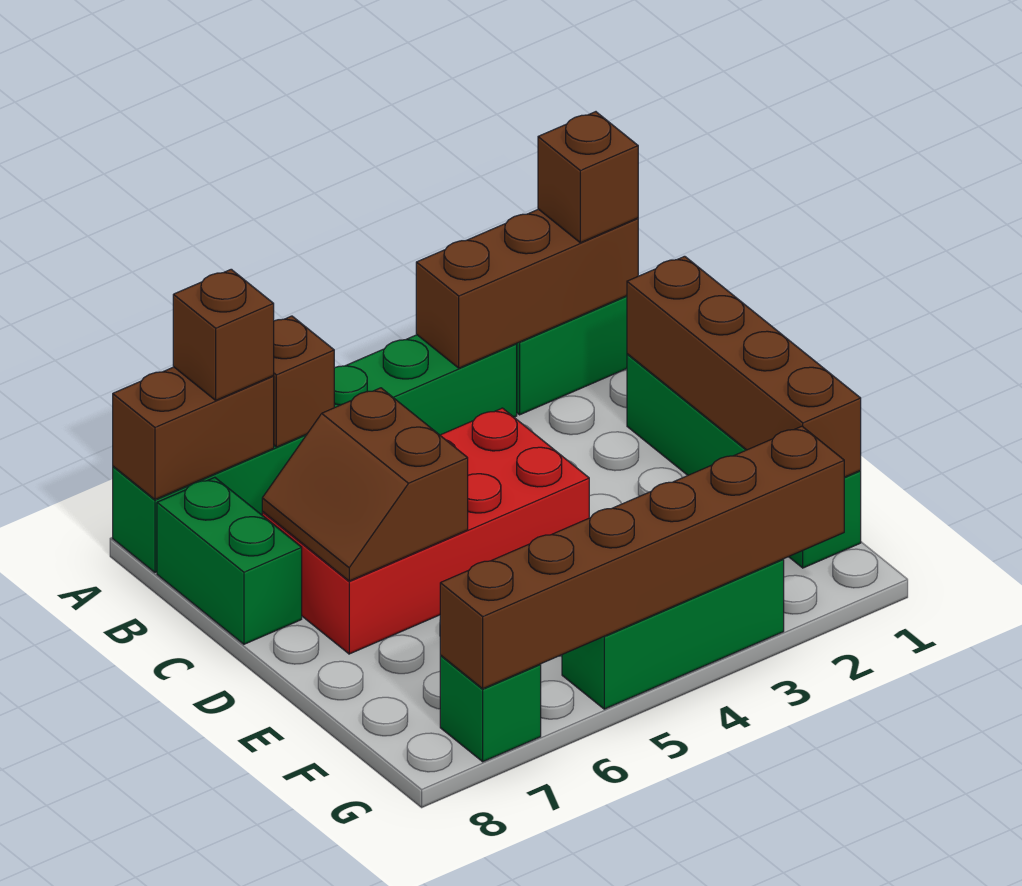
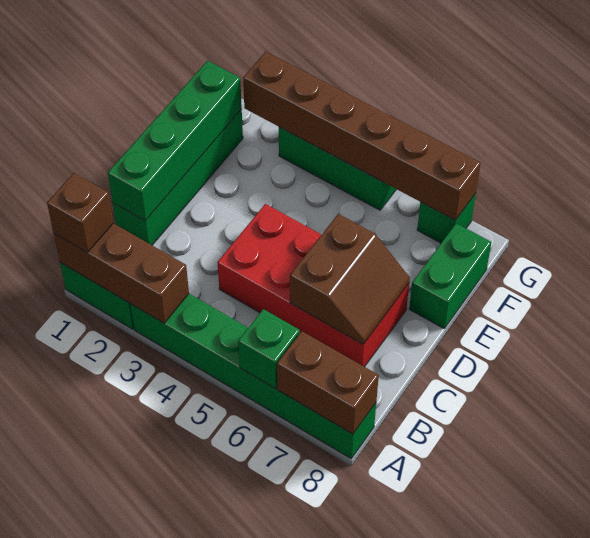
brown brick A6 level 2 -> green brick A6 level 2
brown brick A7 level 3 -> none
green brick B8:C8 level 1 -> green brick E8:F8 level 1
brown brick C1:F1 level 2 -> green brick C1:F1 level 2

